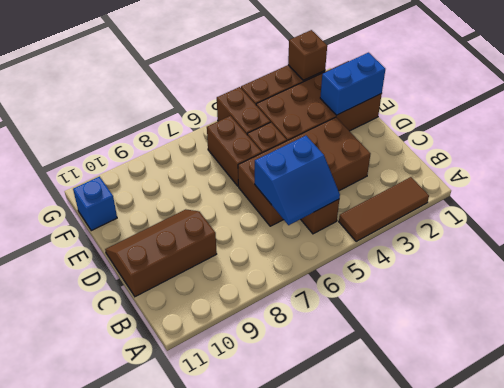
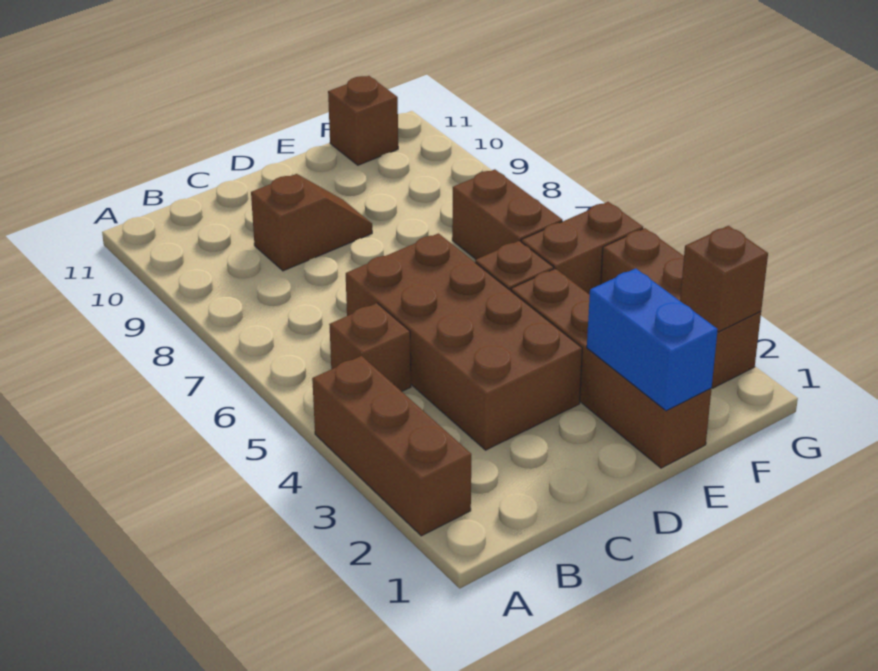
brown tile A2:A4 level 1 -> brown brick A2:A4 level 1
blue slope B5:C6 level 2 top C -> none
brown slope C9:D11 level 1 top C -> brown slope C9:D9 level 1 top C
brown brick E1:F4 level 1 -> brown brick E1:E4 level 1
brown brick E6:F6 level 1 -> brown brick F6:F7 level 1
blue brick F11 level 1 -> brown brick F11 level 1

